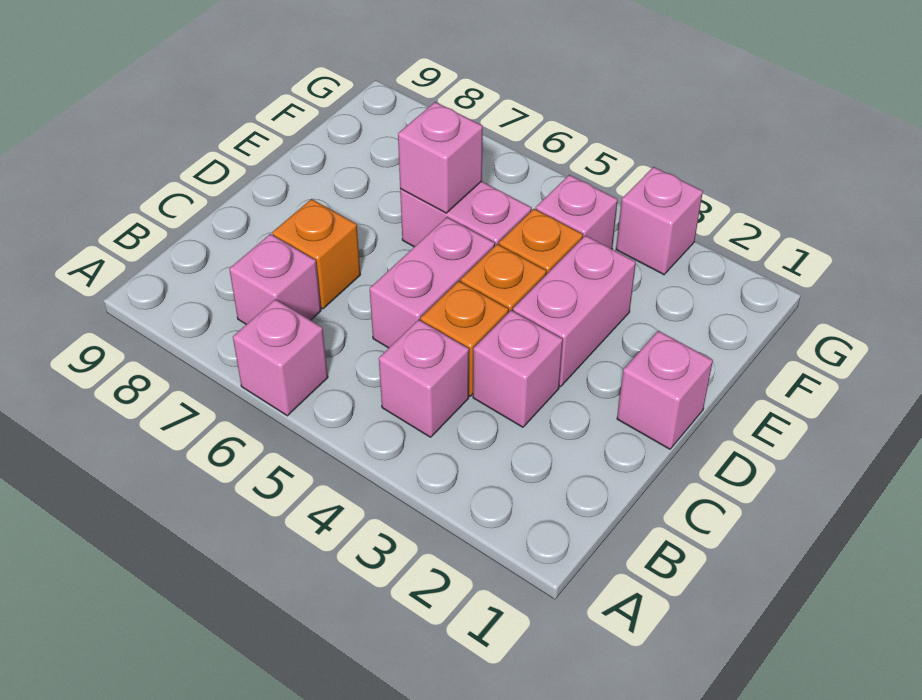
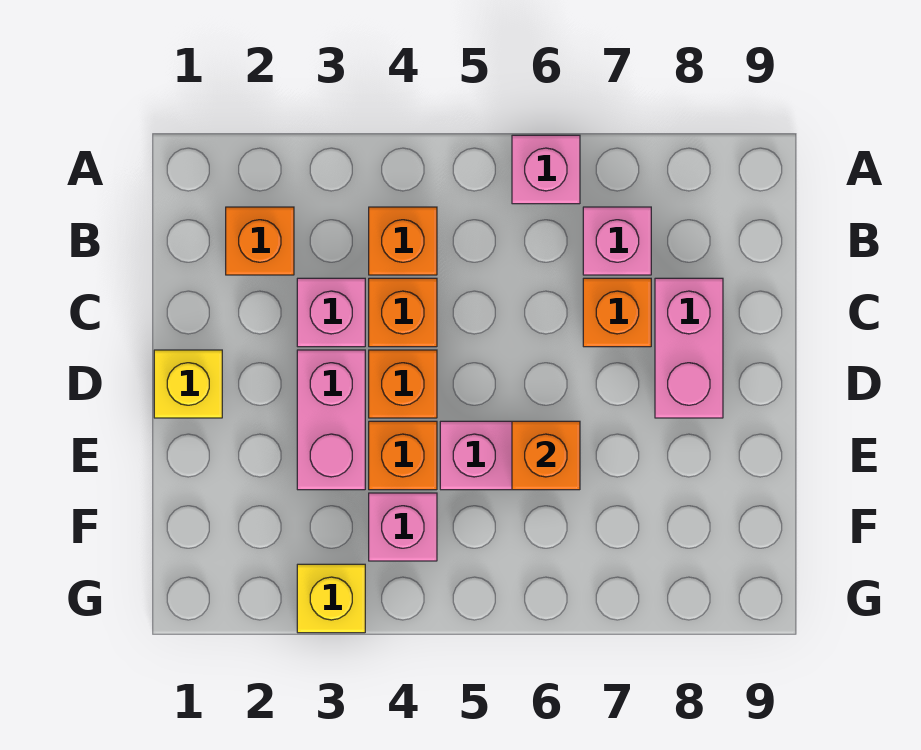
none -> orange brick B2 level 1
pink brick B4 level 1 -> orange brick B4 level 1
pink brick C5:D5 level 1 -> pink brick C8:D8 level 1
pink brick D1 level 1 -> yellow brick D1 level 1
pink brick E6 level 2 -> orange brick E6 level 2
pink brick G3 level 1 -> yellow brick G3 level 1

